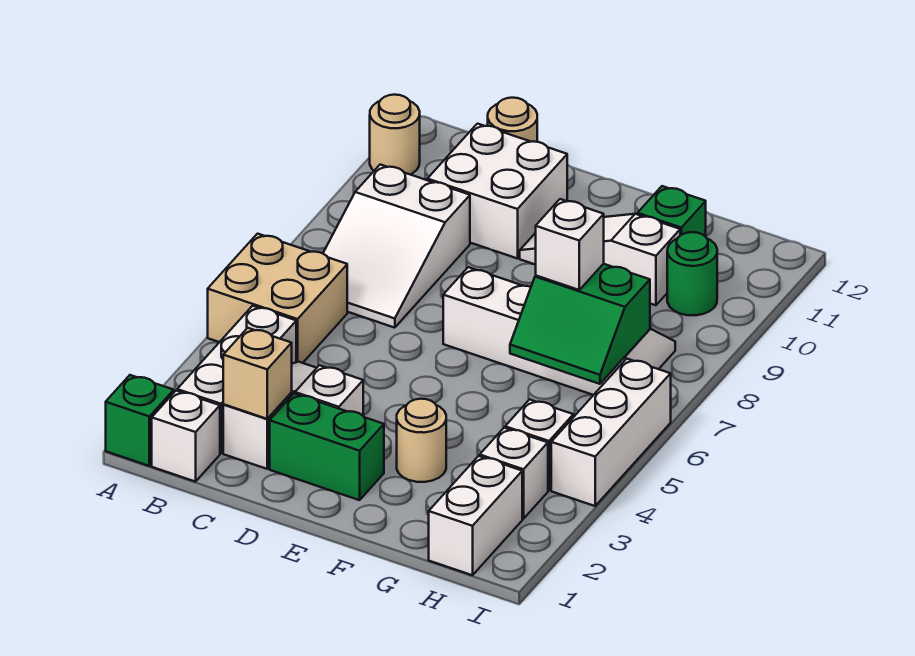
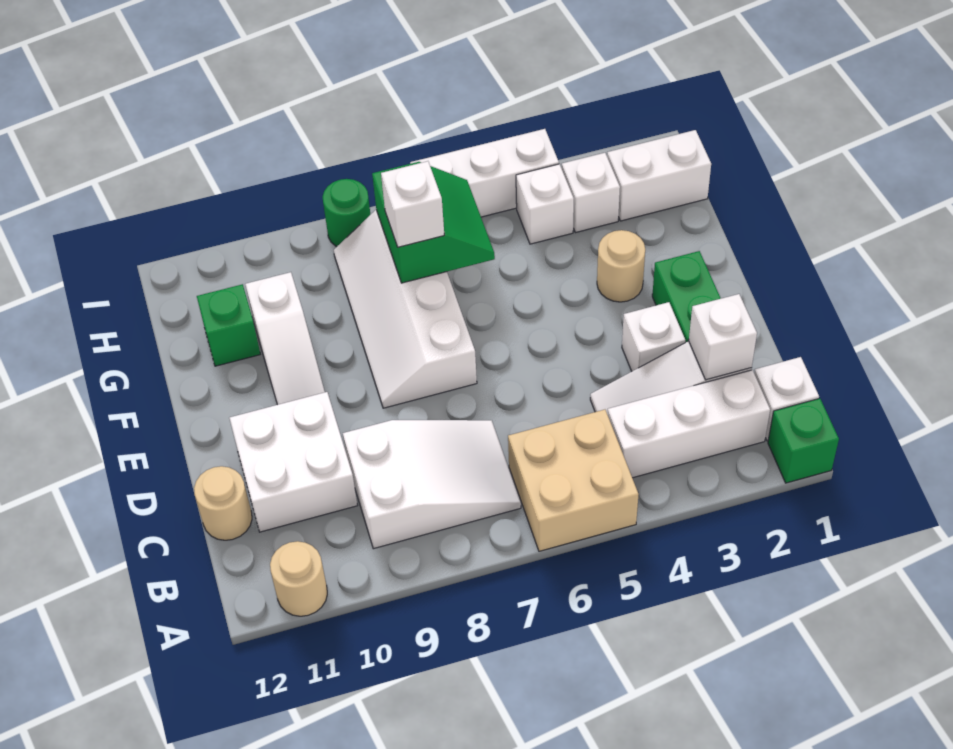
tan brick C2 level 2 -> white brick C2 level 2
green round brick H10 level 1 -> green round brick I8 level 1

